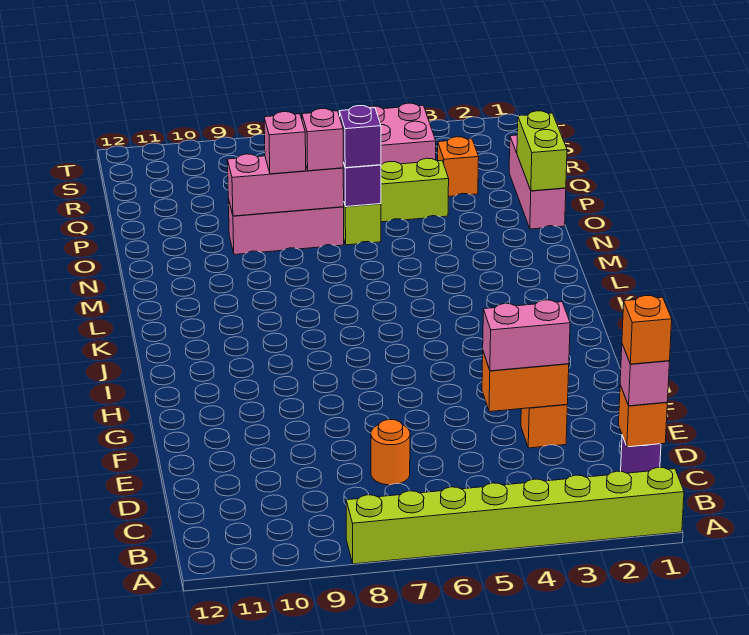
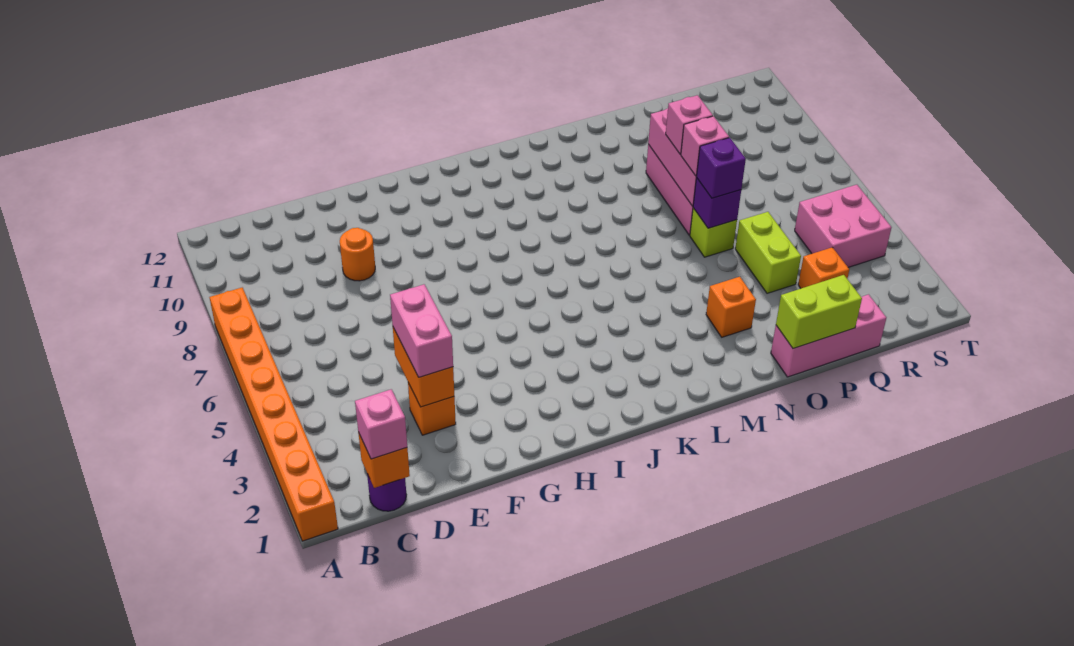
lime brick A1:A8 level 1 -> orange brick A1:A8 level 1
orange brick C1 level 4 -> orange brick N3 level 1
orange round brick D7 level 1 -> orange round brick E9 level 1

